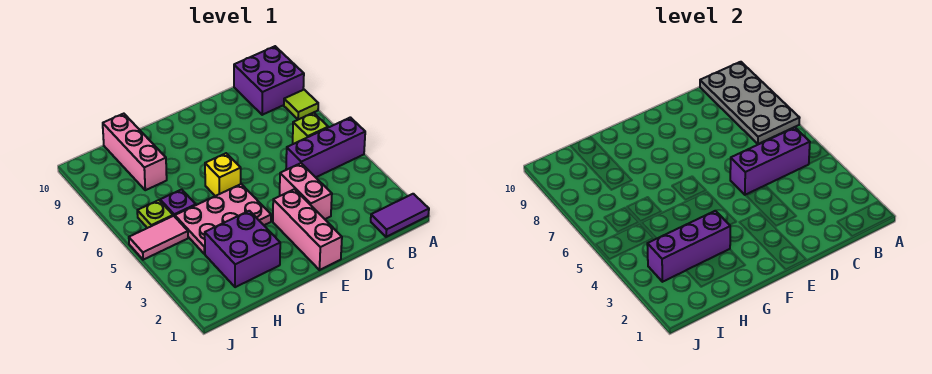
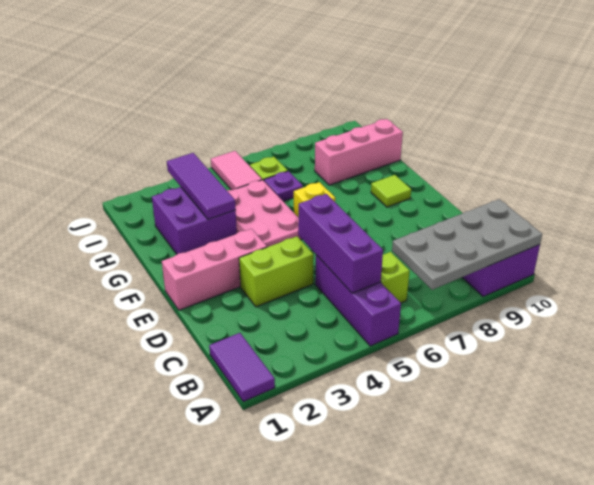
lime tile A8 level 1 -> lime tile F9 level 1
pink brick D3:D4 level 1 -> lime brick D3:D4 level 1
purple brick G3:I3 level 2 -> purple tile G3:I3 level 2

